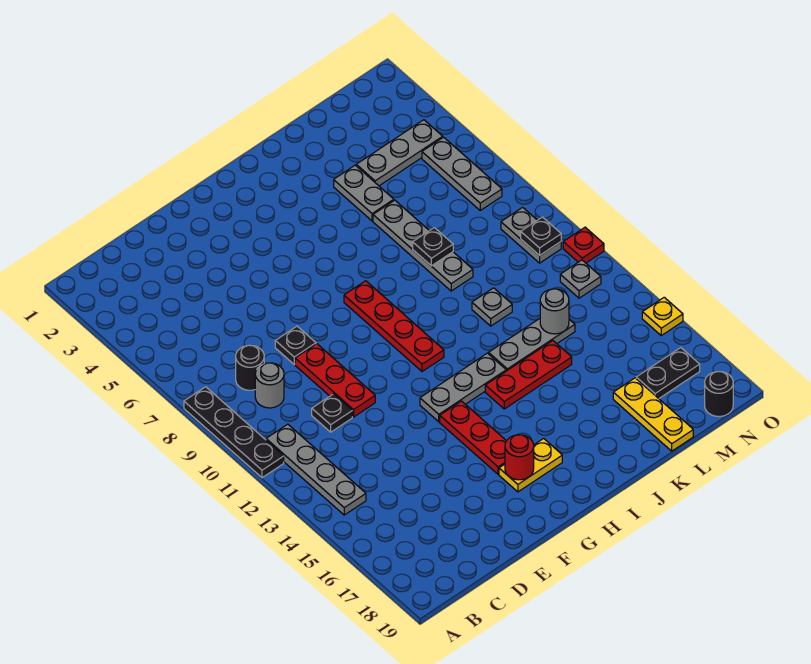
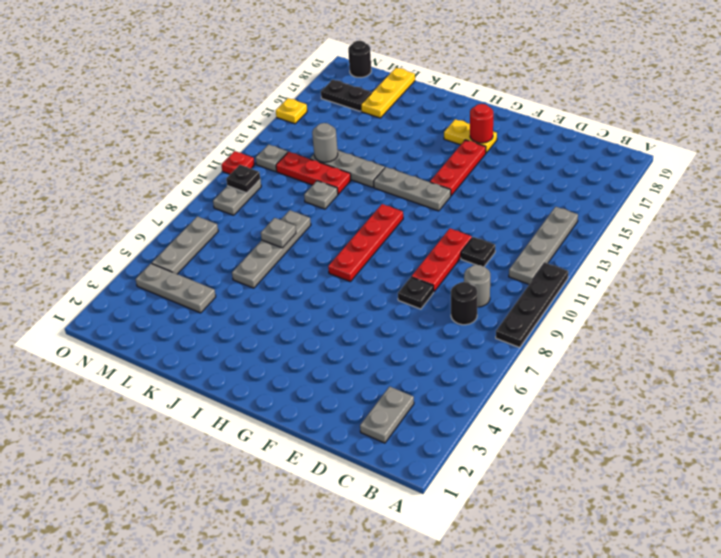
red plate I14:K14 level 1 -> red plate K12:M12 level 1
grey plate K4:K5 level 1 -> grey plate C2:C3 level 1
black plate K8 level 2 -> grey plate K8 level 2

